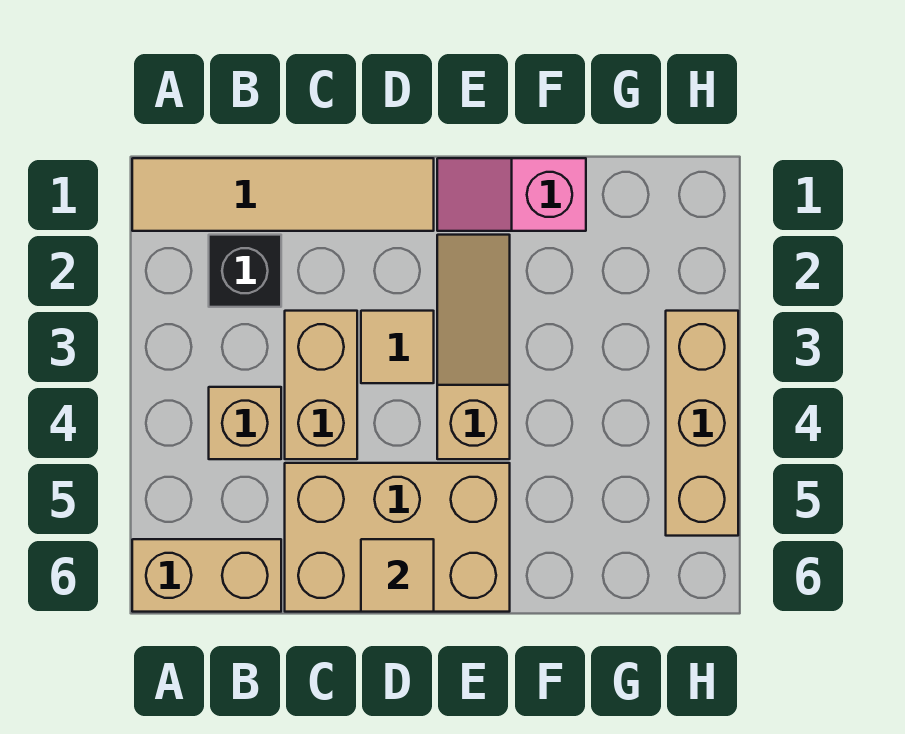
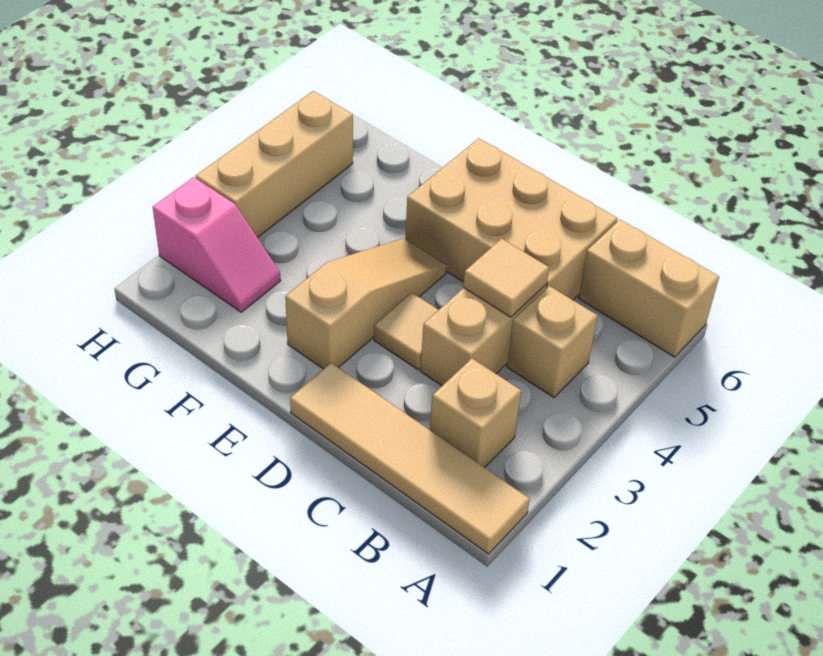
black brick B2 level 1 -> tan brick B2 level 1
tan tile D6 level 2 -> tan tile C4 level 2
pink slope E1:F1 level 1 top F -> pink slope G2:H2 level 1 top H
tan slope E2:E4 level 1 top 4 -> tan slope E2:E4 level 1 top 2

